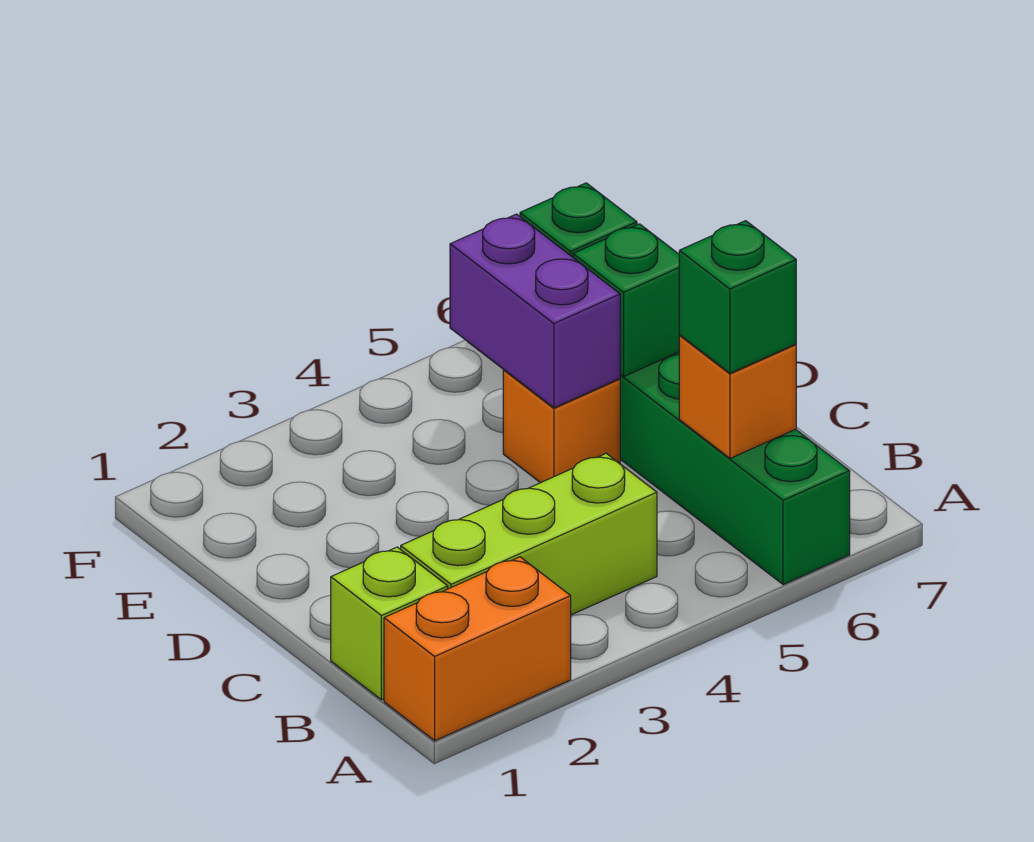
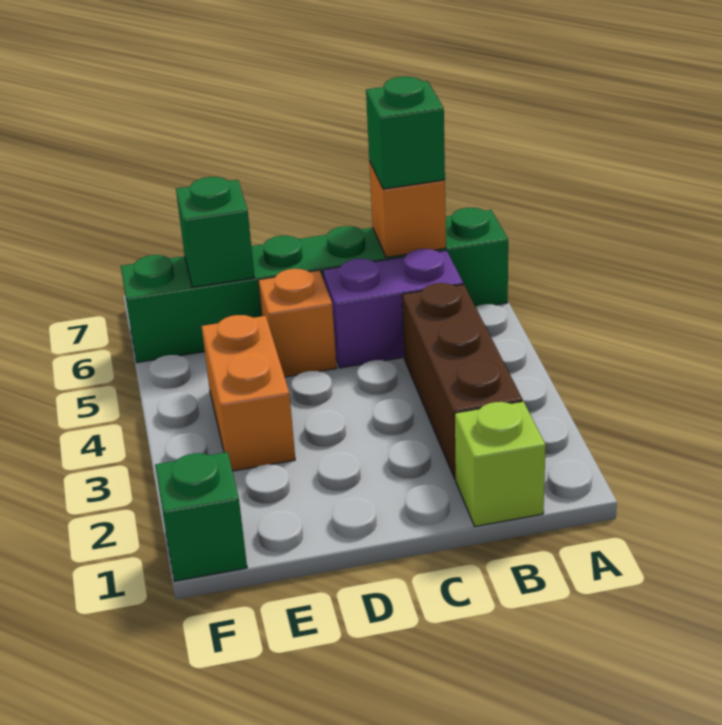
orange brick A1:A2 level 1 -> orange brick E3:E4 level 1
lime brick B2:B4 level 1 -> brown brick B2:B4 level 1
purple brick D5:E5 level 2 -> purple brick B5:C5 level 1
green brick D6 level 2 -> green brick F1 level 1

